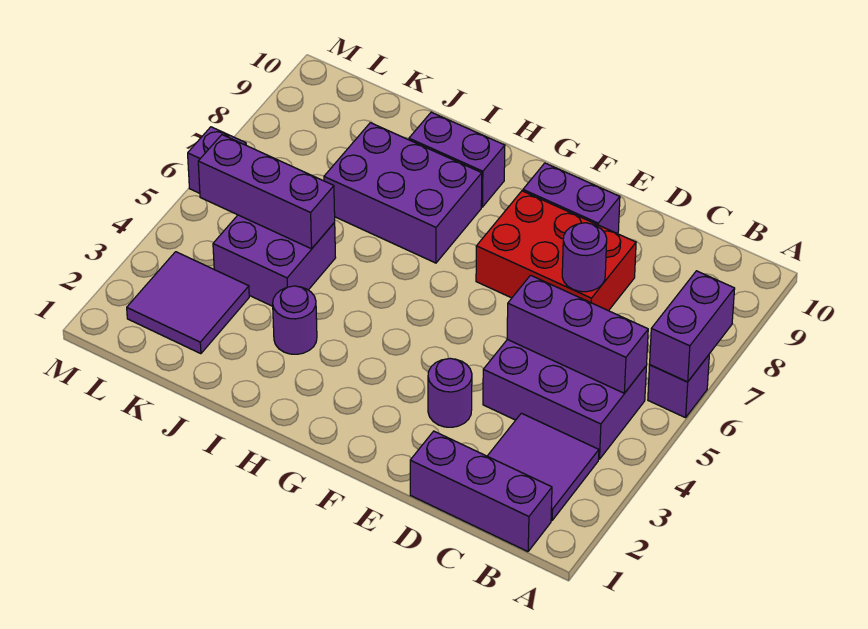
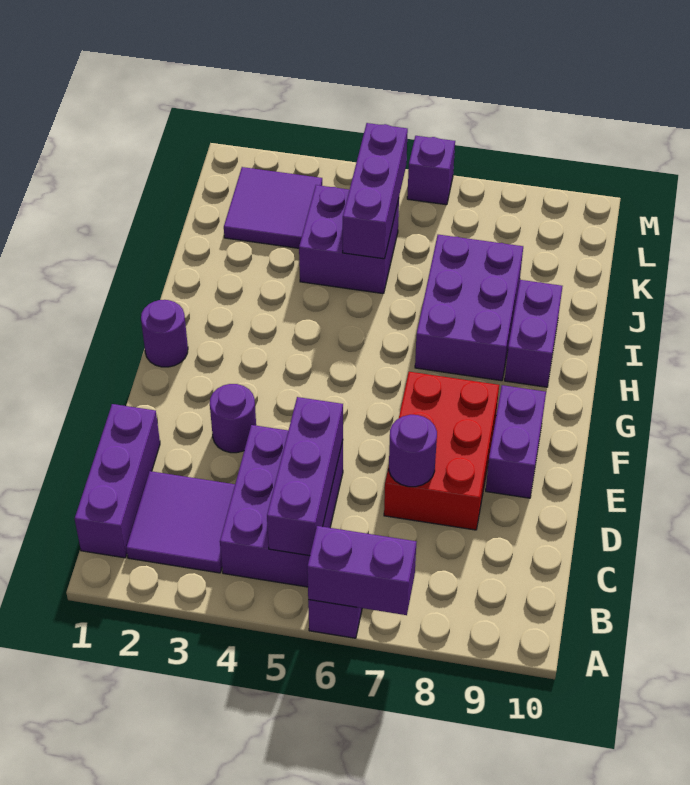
purple round brick I3 level 1 -> purple round brick G1 level 1

